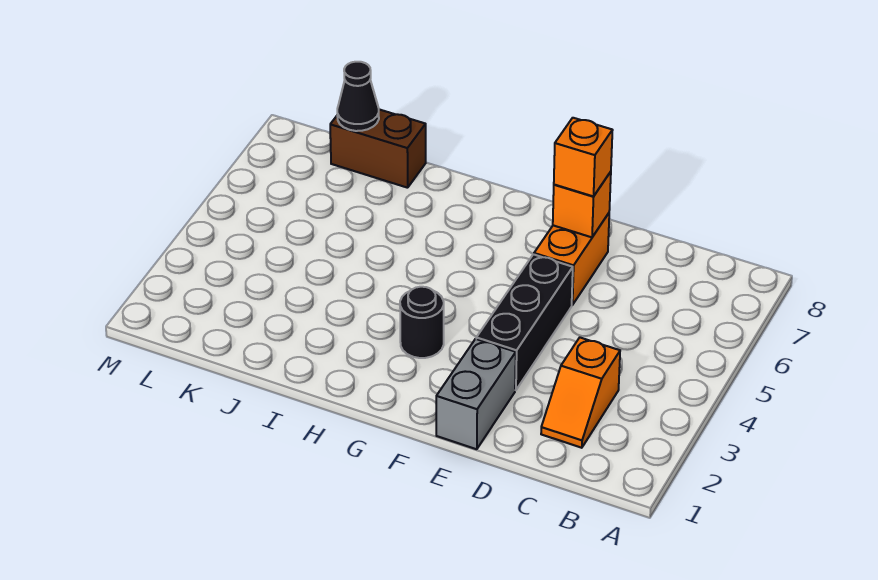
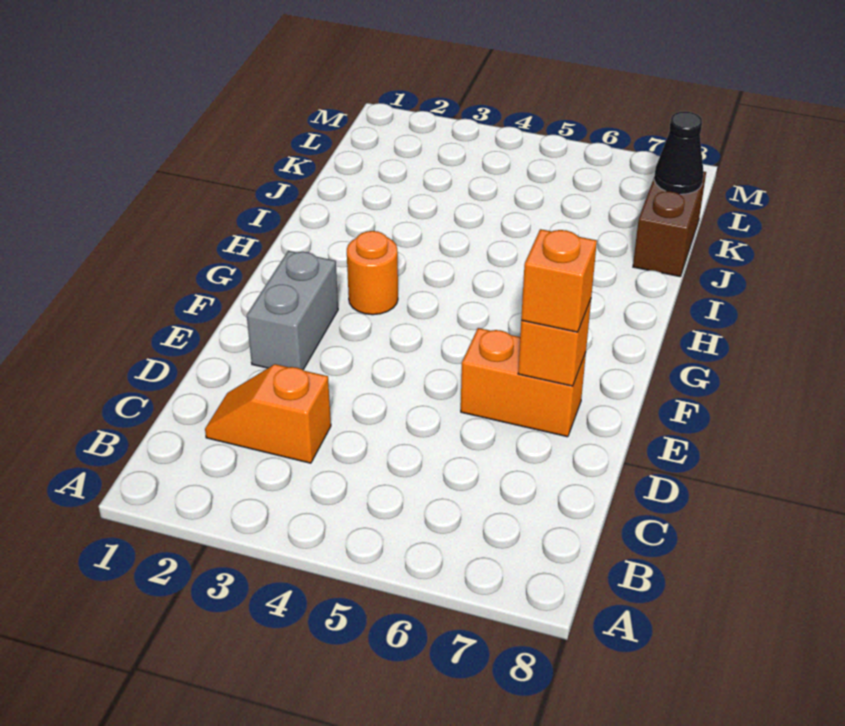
grey brick E1:E2 level 1 -> grey brick E2:F2 level 1
black brick E3:E5 level 1 -> none
black round brick G3 level 1 -> orange round brick G3 level 1

